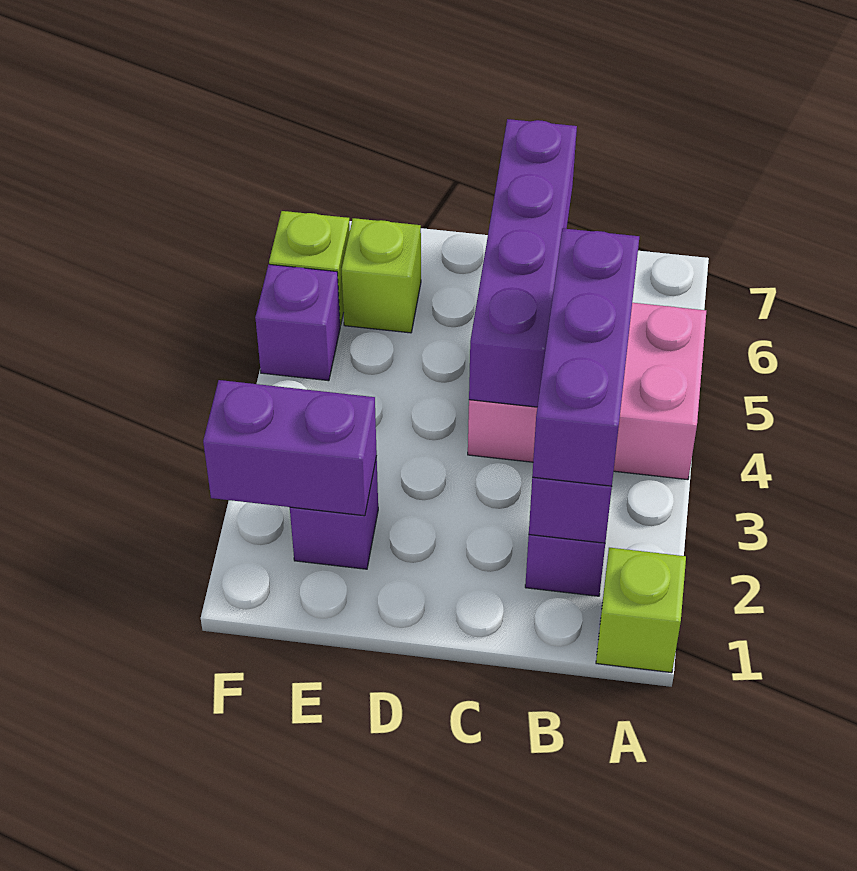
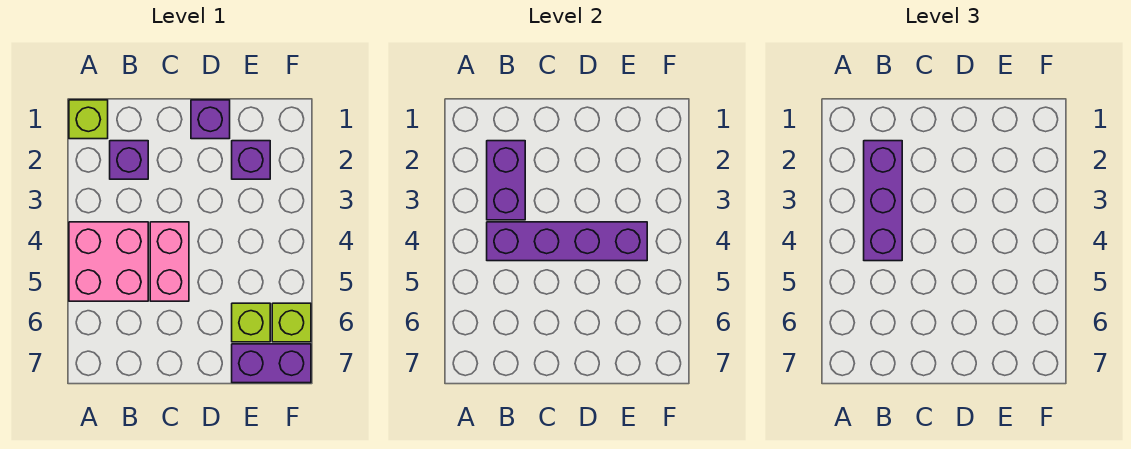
purple brick C4:C7 level 2 -> purple brick B4:E4 level 2
purple brick E2:F2 level 2 -> purple brick E7:F7 level 1
purple brick F5 level 1 -> purple brick D1 level 1

